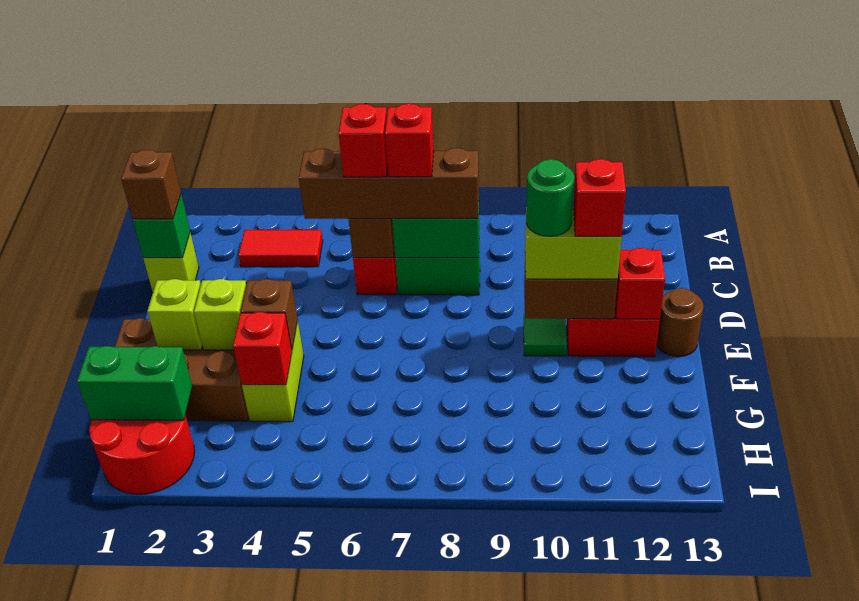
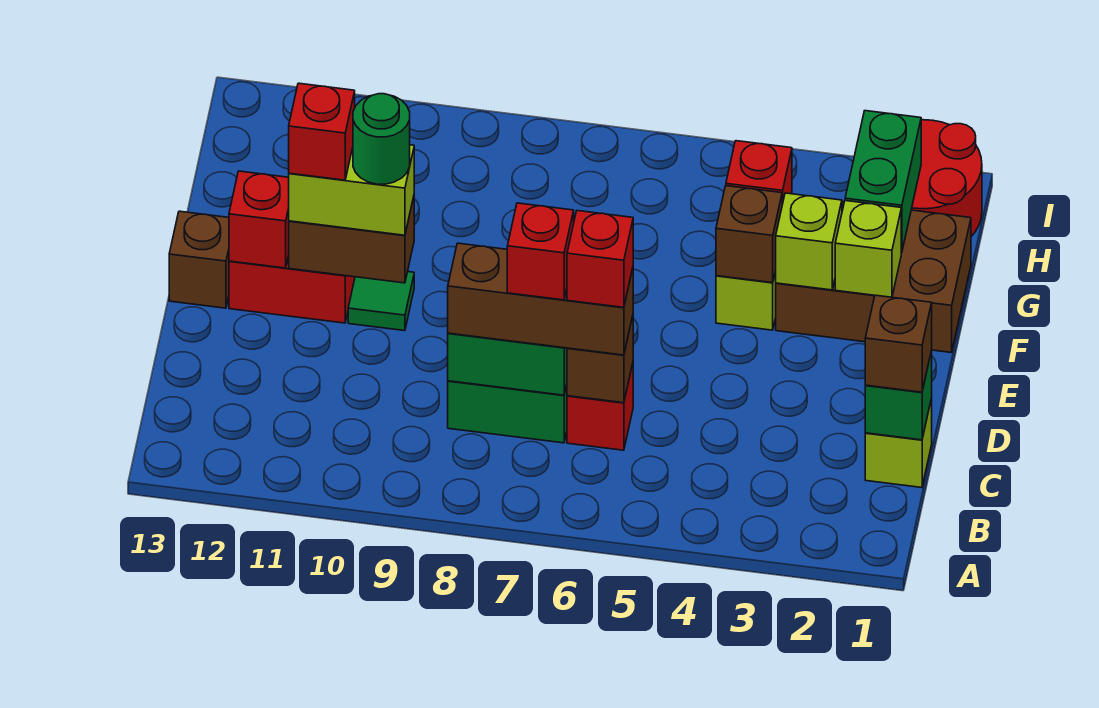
red tile B3:B4 level 1 -> none
brown brick C5:C8 level 3 -> brown brick C6:C8 level 3
brown round brick E13 level 1 -> brown brick E13 level 1
green brick H1:H2 level 2 -> green brick G2:H2 level 2

